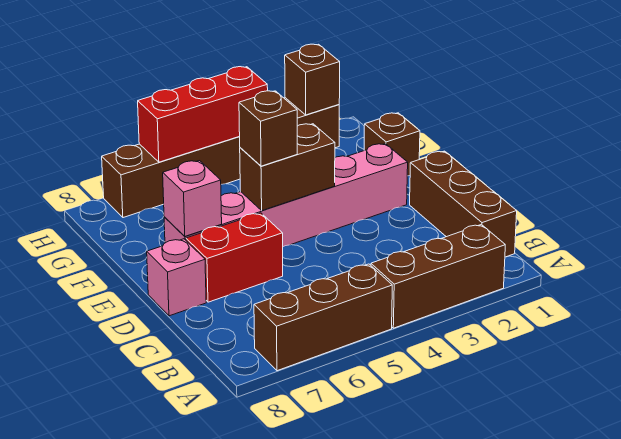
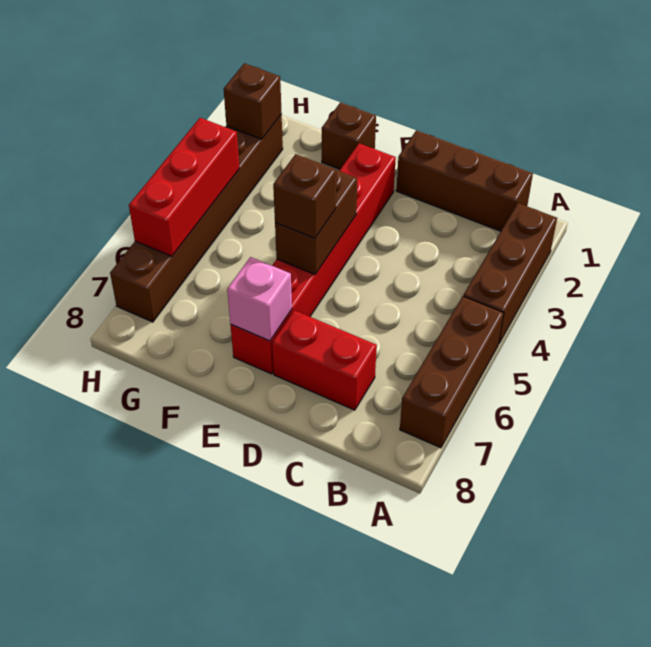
red brick D6:D7 level 1 -> red brick C7:D7 level 1
pink brick D8 level 1 -> none
pink brick E2:E7 level 1 -> red brick E2:E7 level 1

